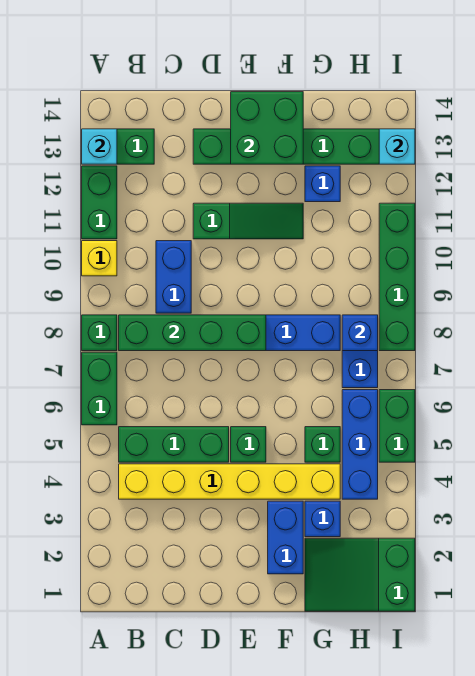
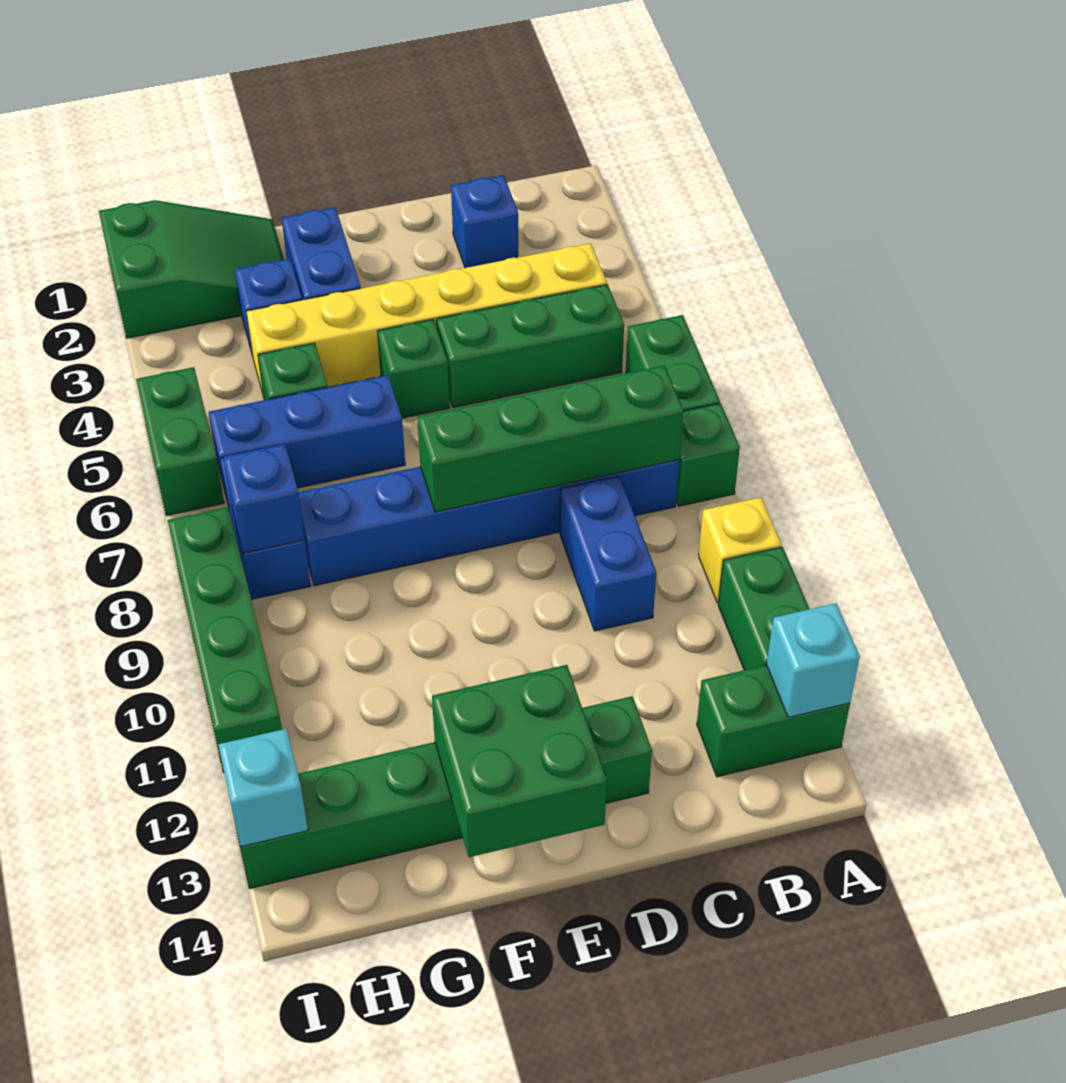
green slope D11:F11 level 1 top D -> none
blue brick G12 level 1 -> blue brick C2 level 1
blue brick H4:H6 level 1 -> blue brick F6:H6 level 1

